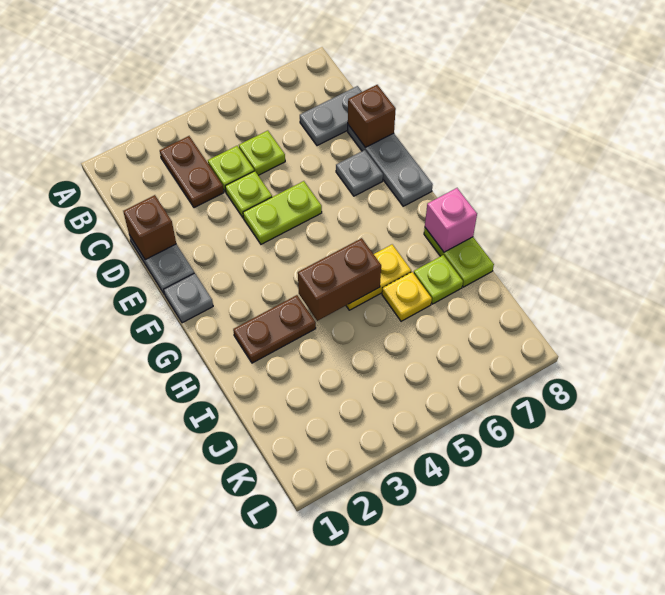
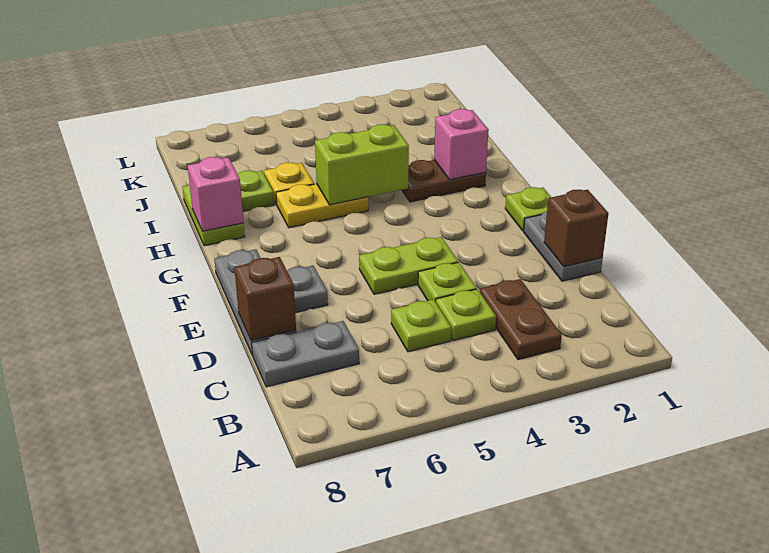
grey plate F1 level 1 -> lime plate F1 level 1
none -> pink brick H2 level 2
brown brick H4:H5 level 2 -> lime brick H4:H5 level 2

